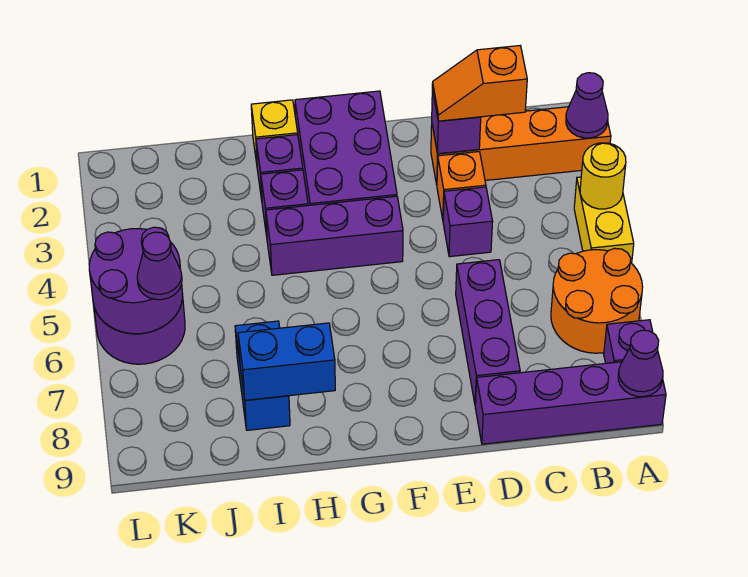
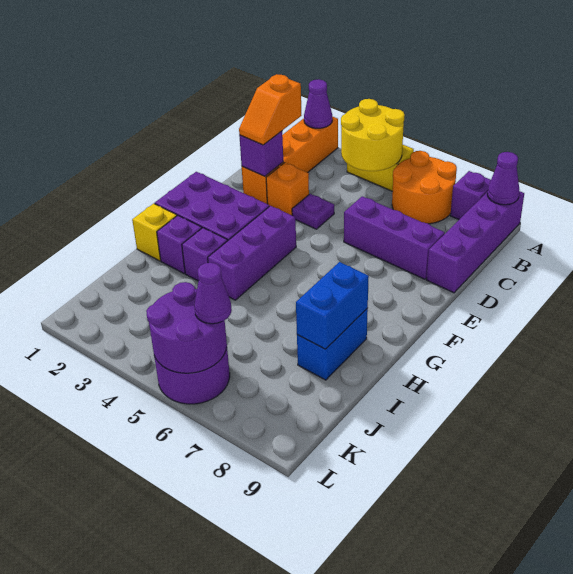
yellow round brick A4 level 2 -> yellow round brick A4:B5 level 2
purple brick D4 level 1 -> purple plate D4 level 1
blue brick I7:I8 level 1 -> blue brick H8:I8 level 1

